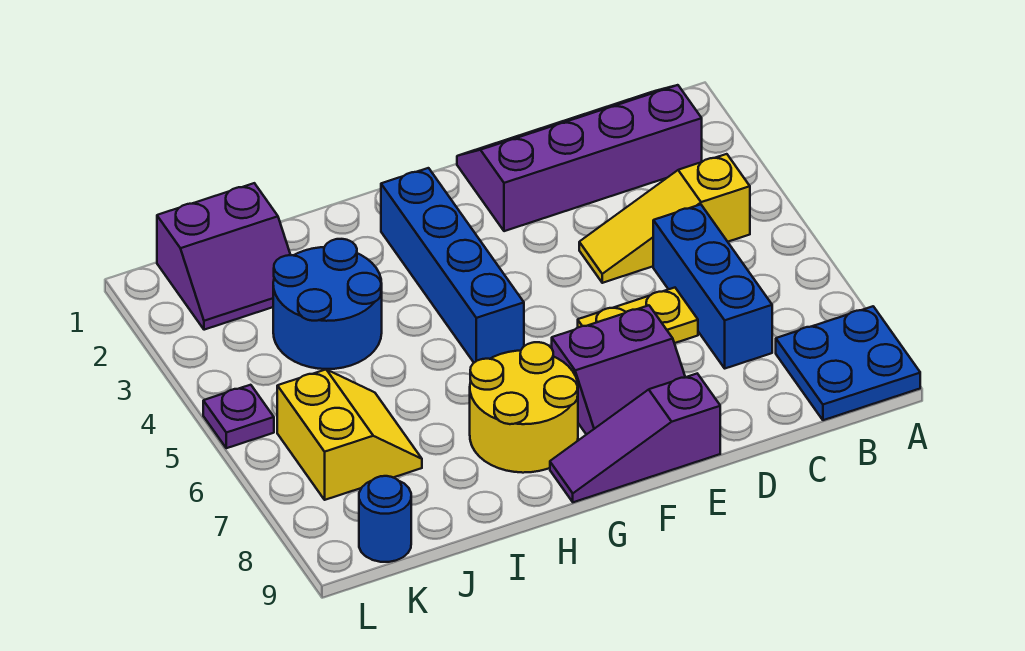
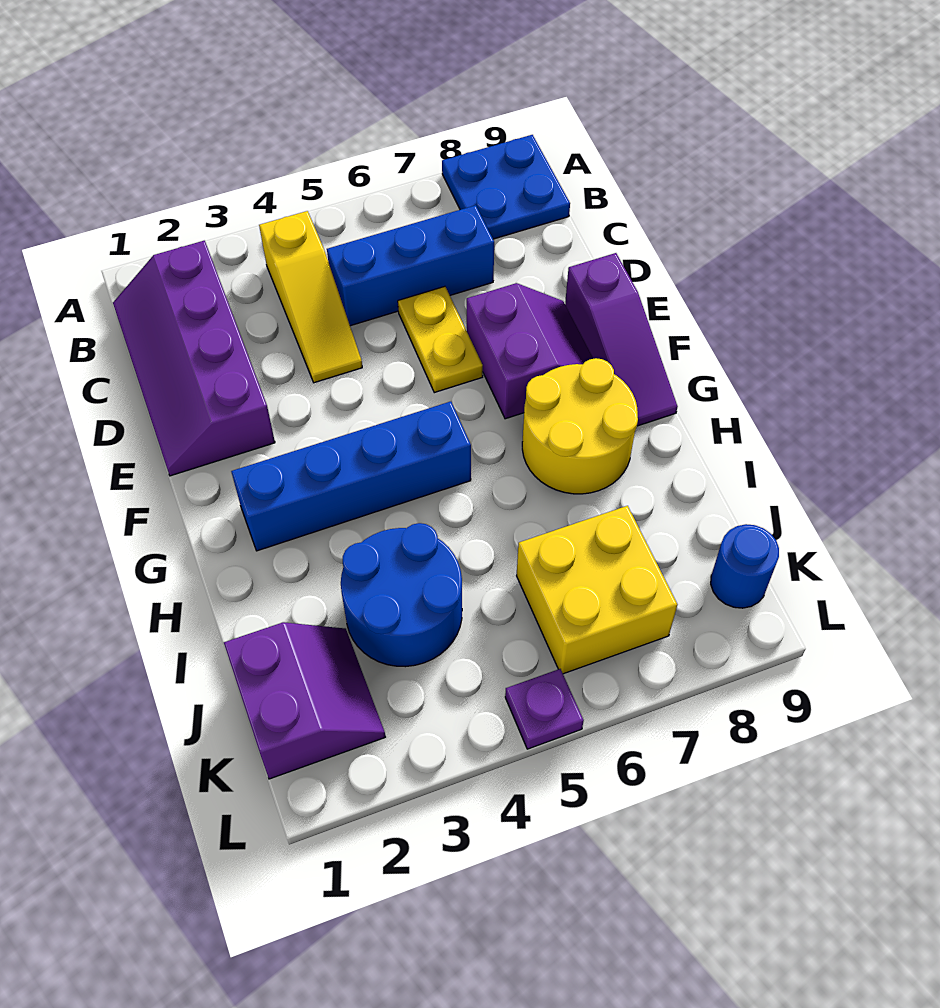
yellow slope J6:K7 level 1 top K -> yellow brick J6:K7 level 1

